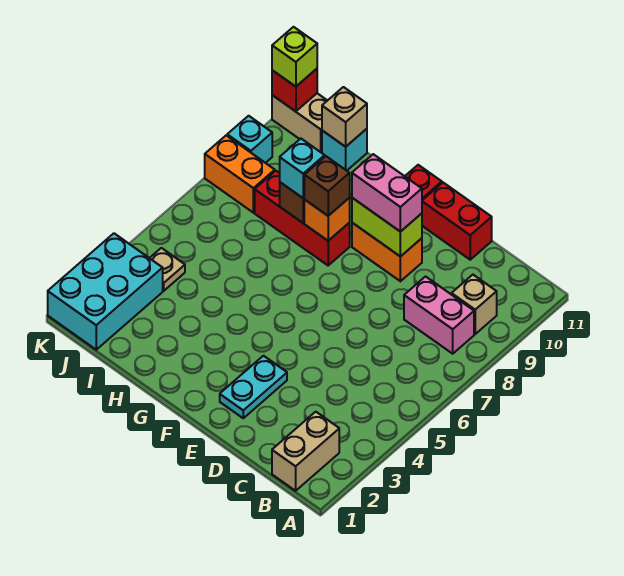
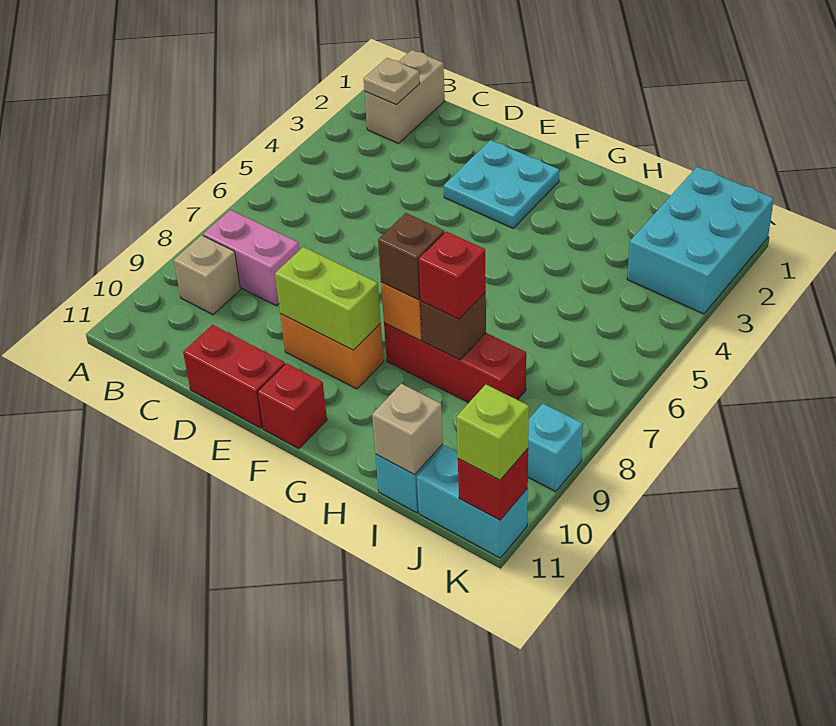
cyan plate E2:E3 level 1 -> cyan plate E2:F3 level 1
pink brick E9:F9 level 3 -> none
cyan brick H8 level 3 -> red brick H8 level 3
tan plate J4 level 1 -> tan plate B2 level 2
orange brick J8:K8 level 1 -> none
tan brick J11:K11 level 1 -> cyan brick J11:K11 level 1

